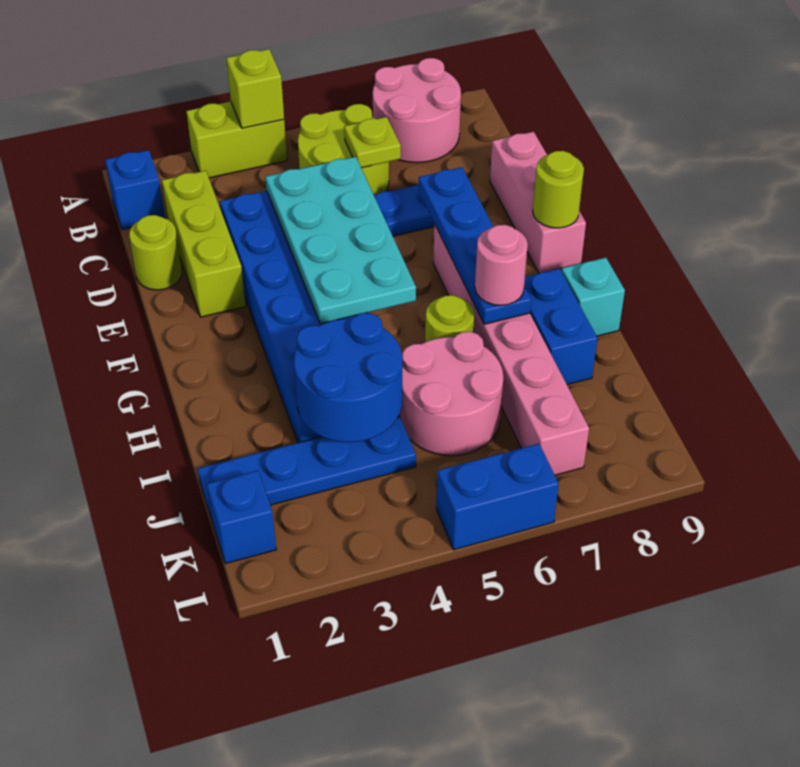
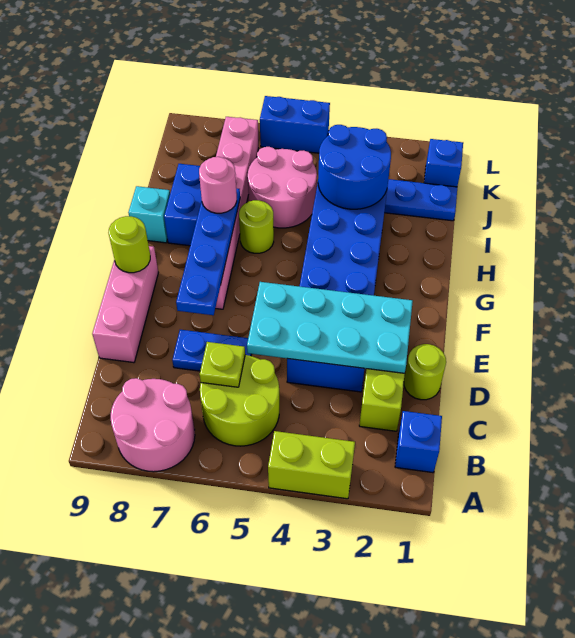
lime brick A4 level 2 -> none
cyan plate D4:G5 level 2 -> cyan plate D2:E5 level 2

